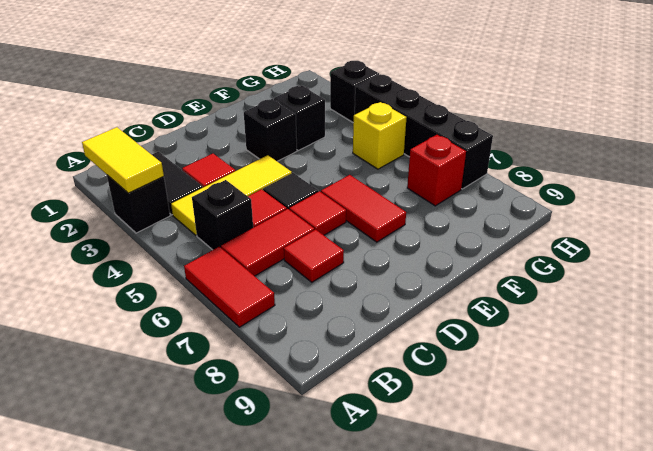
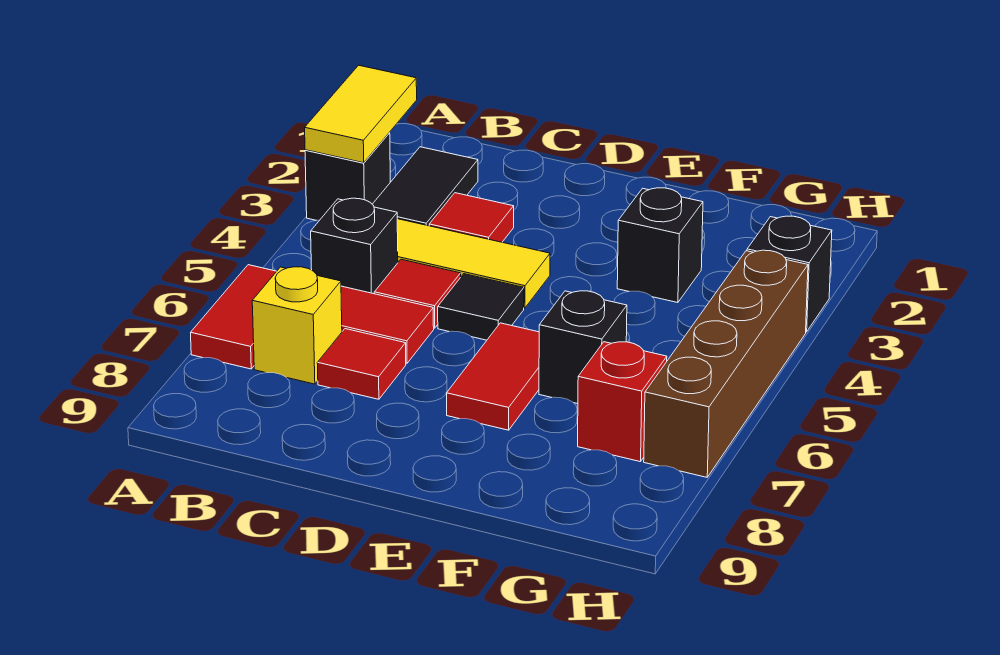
red tile D6 level 1 -> none
black brick E3 level 1 -> black brick F6 level 1
yellow brick G5 level 1 -> yellow brick B7 level 1
black brick H4:H7 level 1 -> brown brick H4:H7 level 1

